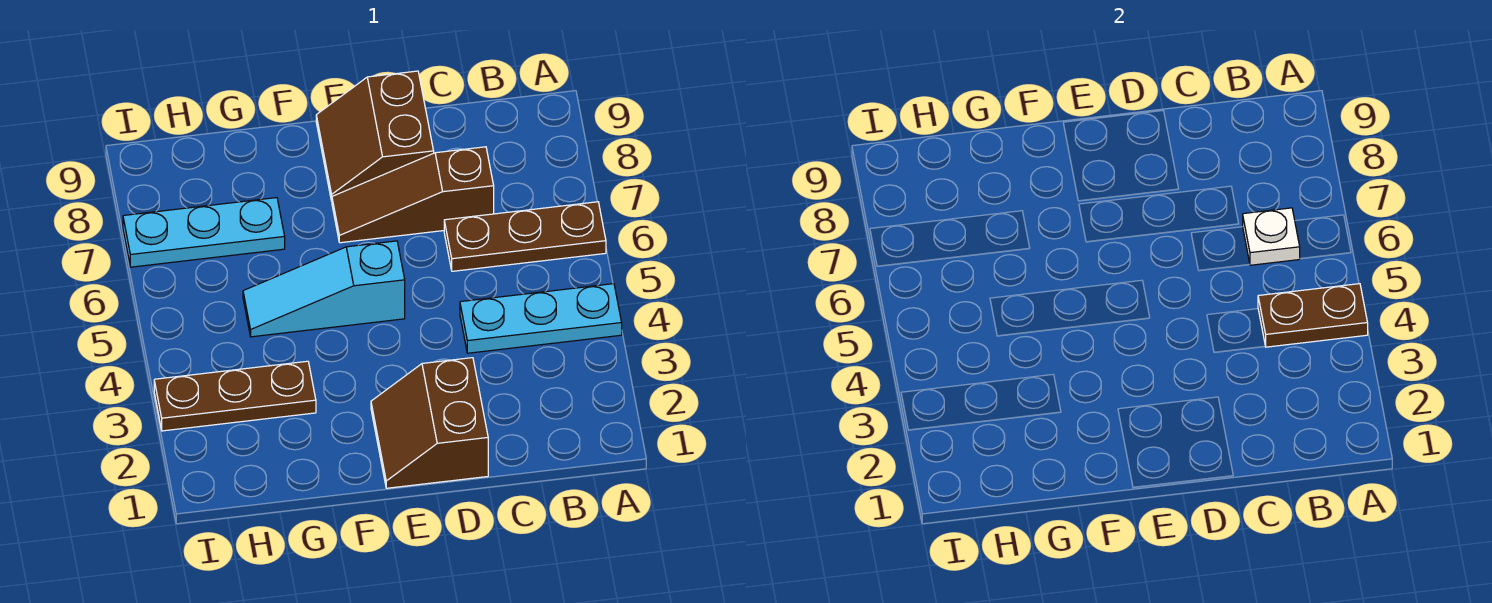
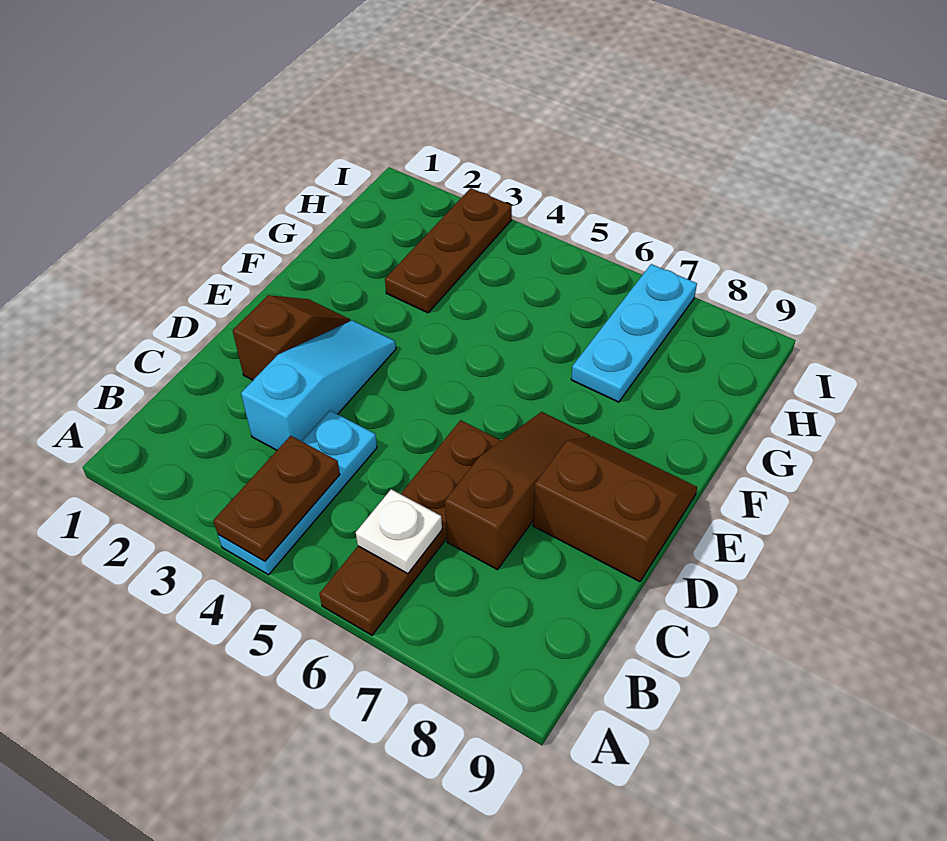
brown plate A6:C6 level 1 -> brown plate A6:D6 level 1
brown slope D1:E2 level 1 top D -> brown slope D2:E2 level 1 top D
cyan slope E5:G5 level 1 top E -> cyan slope C3:E3 level 1 top C

